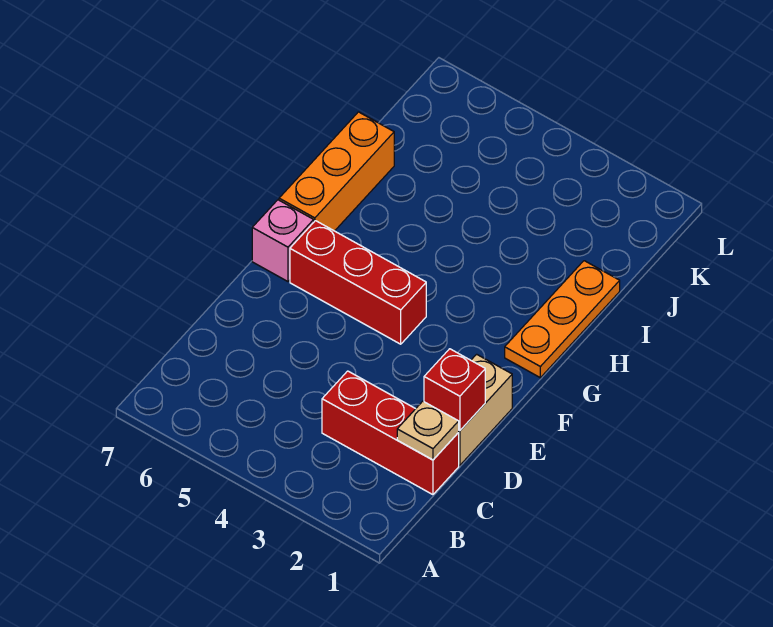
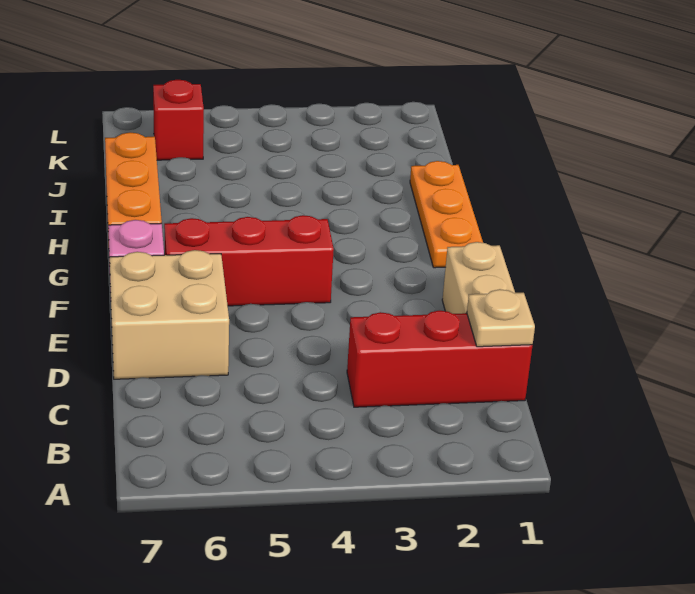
red brick D1 level 2 -> red brick K6 level 1
none -> tan brick D6:E7 level 1

